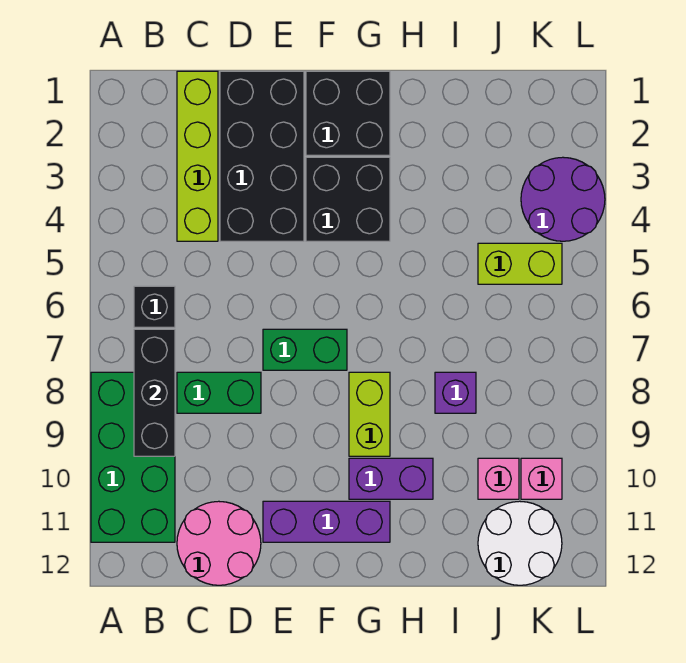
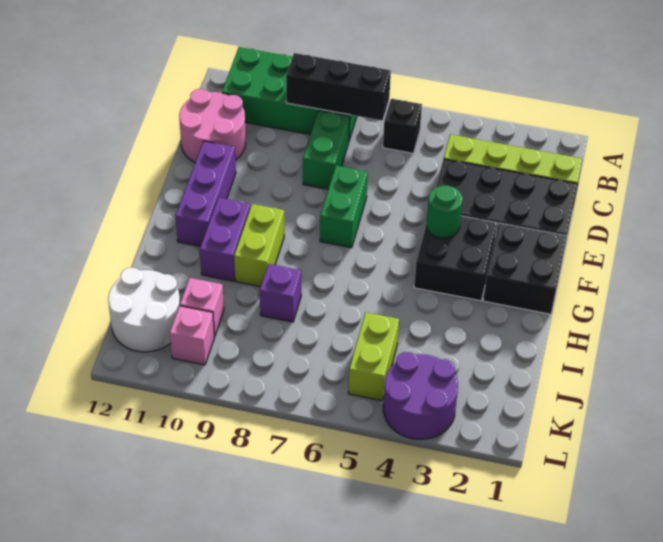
none -> green round brick F4 level 2
lime brick G8:G9 level 1 -> lime brick G9:H9 level 1

